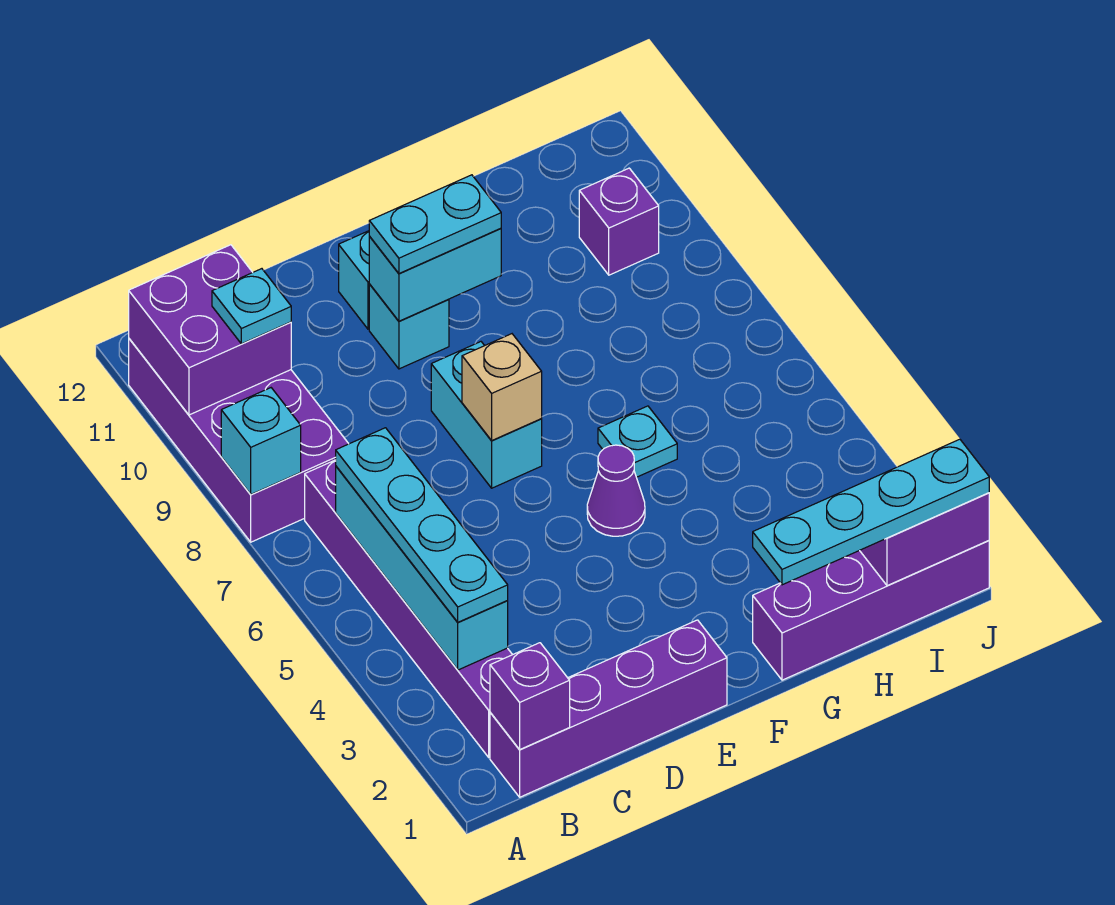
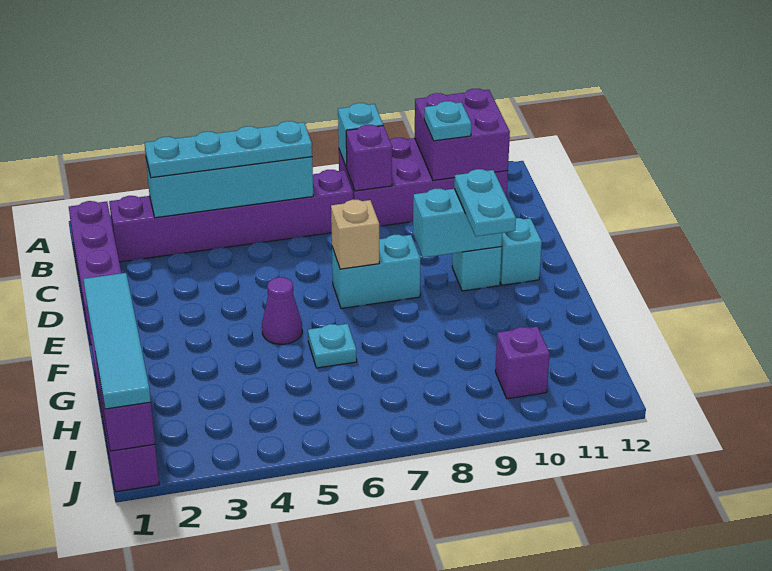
purple brick B1 level 2 -> purple brick B8 level 2
cyan brick E10:F10 level 2 -> cyan brick E9:E10 level 2
cyan plate G1:J1 level 3 -> cyan tile G1:J1 level 3

